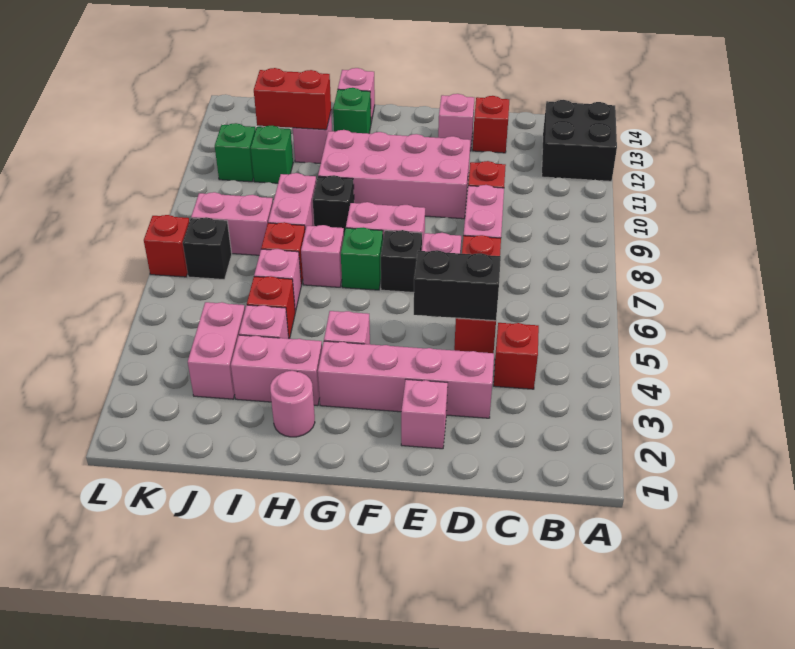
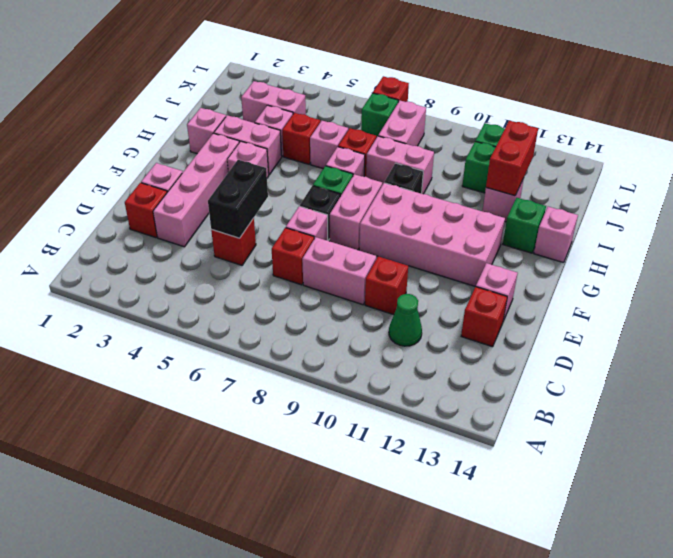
black brick A12:B13 level 1 -> none
red brick C4 level 1 -> red brick D2 level 1
none -> green cone C11 level 1
pink brick E10:H11 level 1 -> pink brick F9:G12 level 1
pink round brick H2 level 1 -> pink brick H2 level 1
pink brick H3:I3 level 1 -> pink brick H3:H4 level 1
black brick K7 level 1 -> green brick K7 level 1

